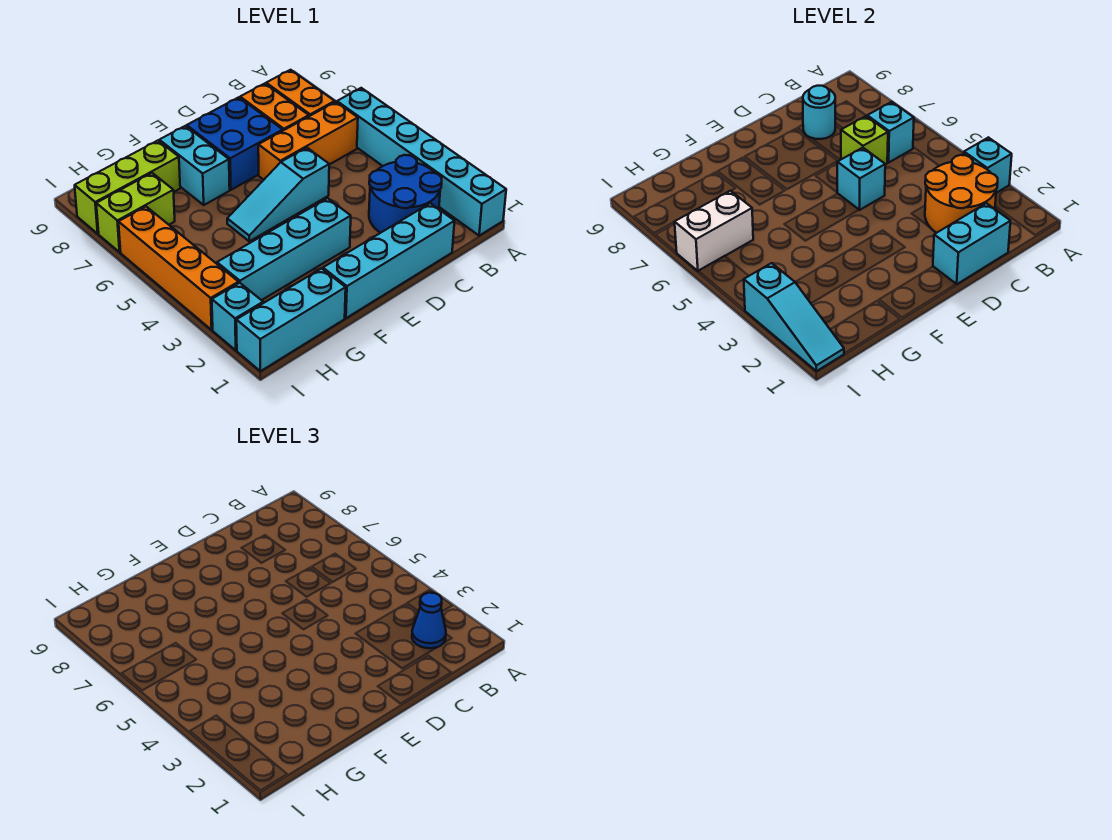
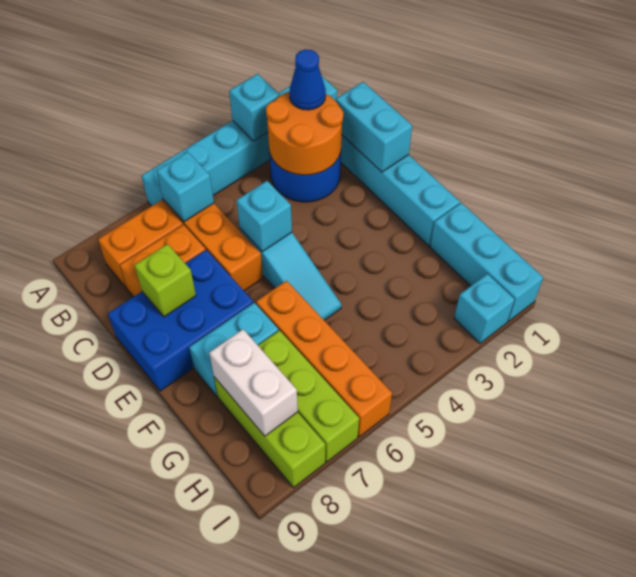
lime brick C6 level 2 -> lime brick D8 level 2
cyan round brick C8 level 2 -> none
blue brick D7:E8 level 1 -> blue brick D7:E9 level 1
cyan brick E3:H3 level 1 -> none
white brick H6:I6 level 2 -> white brick G8:H8 level 2
lime brick H7:I7 level 1 -> lime brick G7:I7 level 1
cyan slope I1:I3 level 2 top 3 -> none
orange brick I3:I6 level 1 -> orange brick F6:I6 level 1

